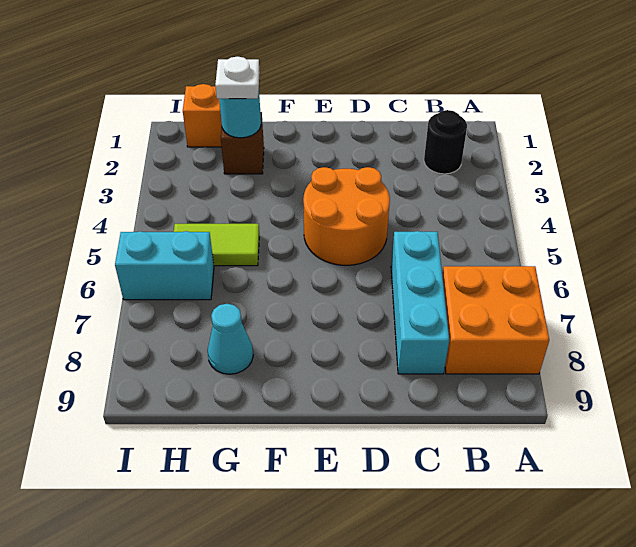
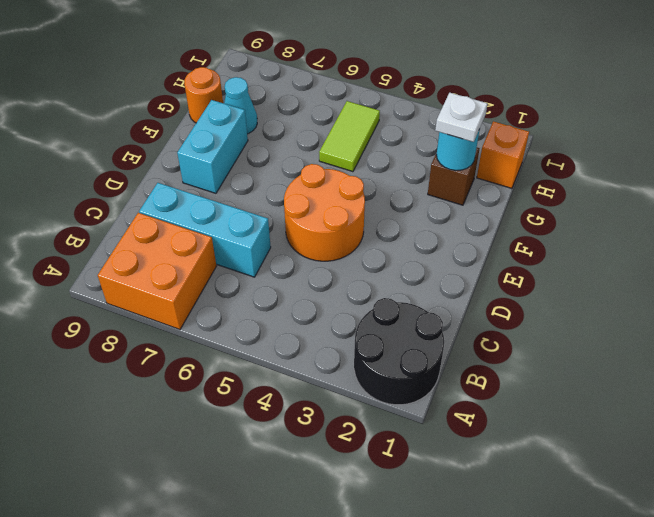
black round brick B2 level 1 -> black round brick A1:B2 level 1
none -> orange round brick G9 level 1
cyan brick H6:I6 level 1 -> cyan brick E8:F8 level 1

